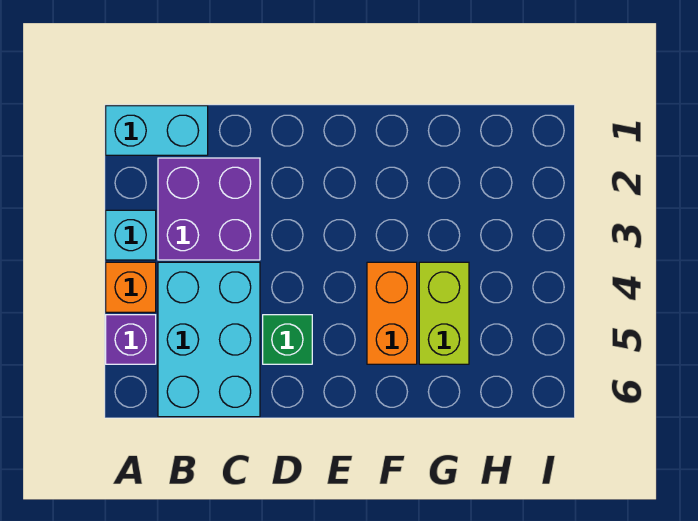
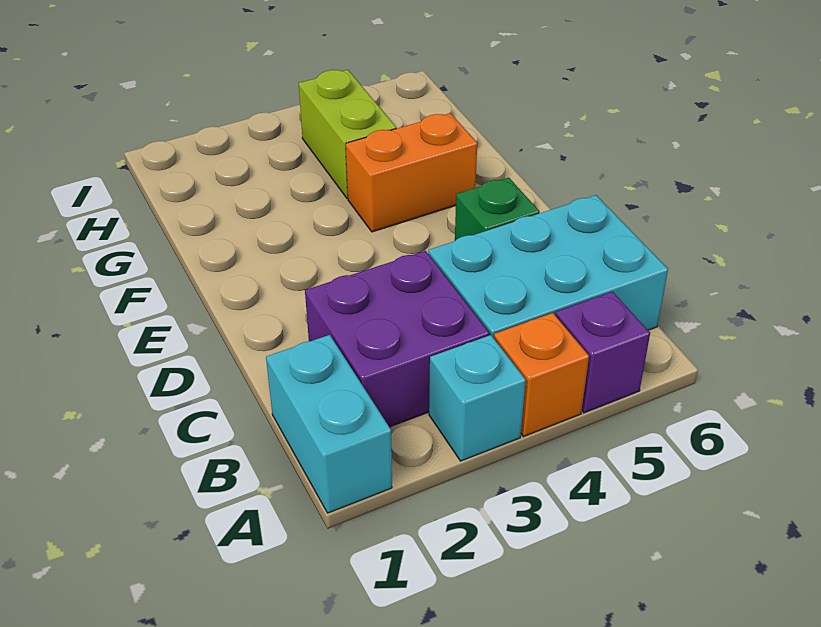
lime brick G4:G5 level 1 -> lime brick G4:H4 level 1

